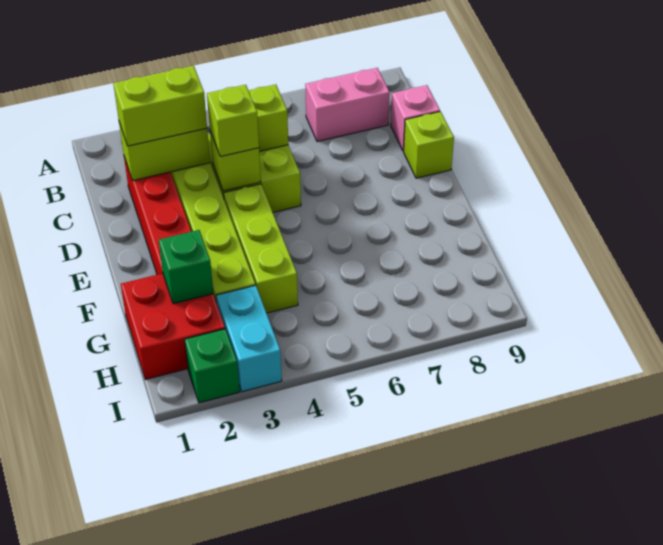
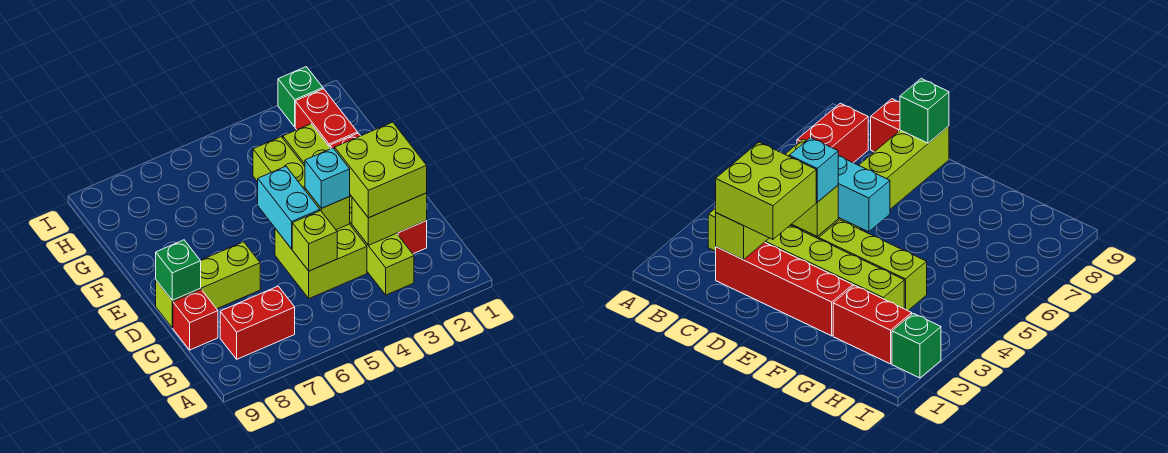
pink brick B7:B8 level 1 -> red brick B7:B8 level 1
lime brick C2:C3 level 3 -> lime brick C2:D3 level 3
pink brick C9 level 1 -> red brick C9 level 1
lime brick D4 level 3 -> cyan brick D4 level 3
lime brick D9 level 1 -> lime brick D7:D9 level 1
red brick G1:H2 level 1 -> red brick G2:H2 level 1
green brick G2 level 2 -> green brick D9 level 2
cyan brick H3:I3 level 1 -> cyan brick D5:E5 level 2

